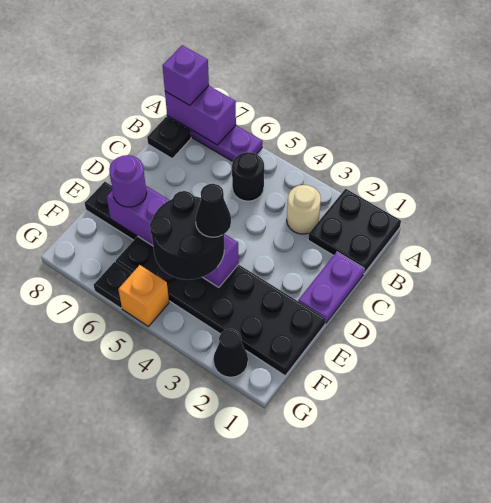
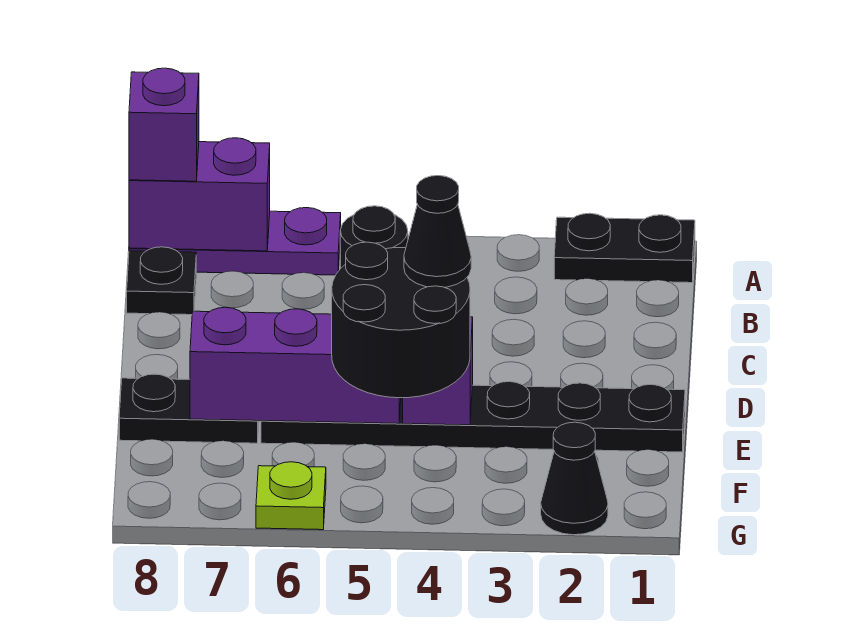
black plate A1:B2 level 1 -> black plate A1:A2 level 1
tan round brick B3 level 1 -> none
purple plate C1:D1 level 1 -> none
black plate E1:F6 level 1 -> black plate E1:E6 level 1
purple round brick E7 level 3 -> none
orange brick G5 level 1 -> none
black plate G6 level 1 -> lime plate G6 level 1

